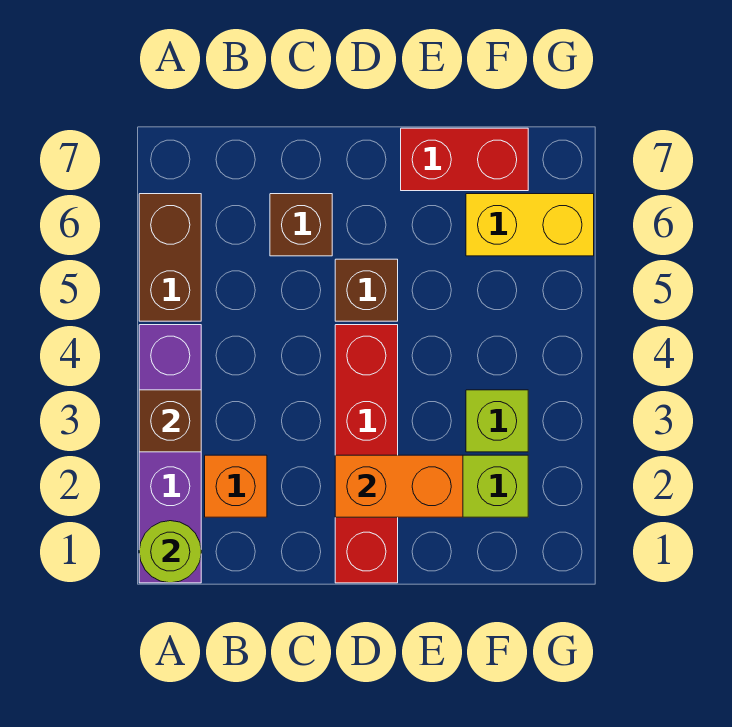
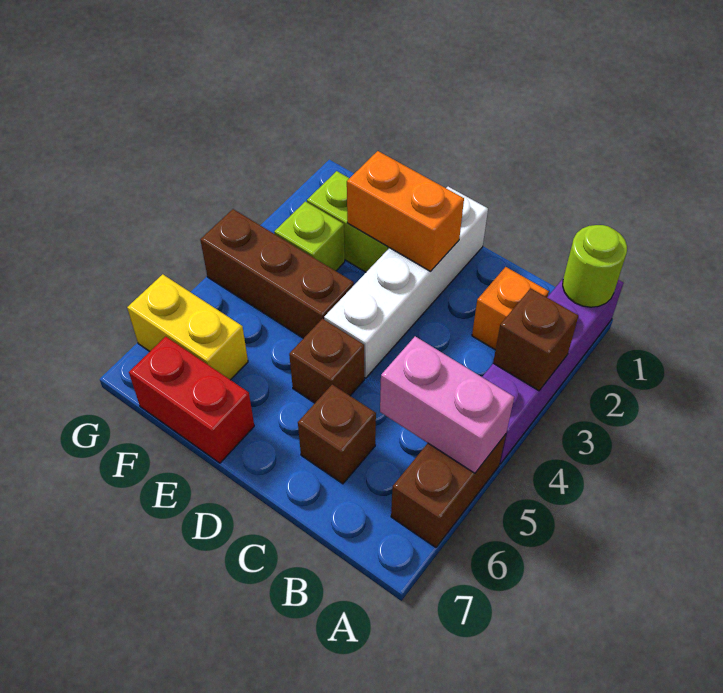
none -> pink brick A5:B5 level 2
red brick D1:D4 level 1 -> white brick D1:D4 level 1
none -> brown brick E4:G4 level 1

